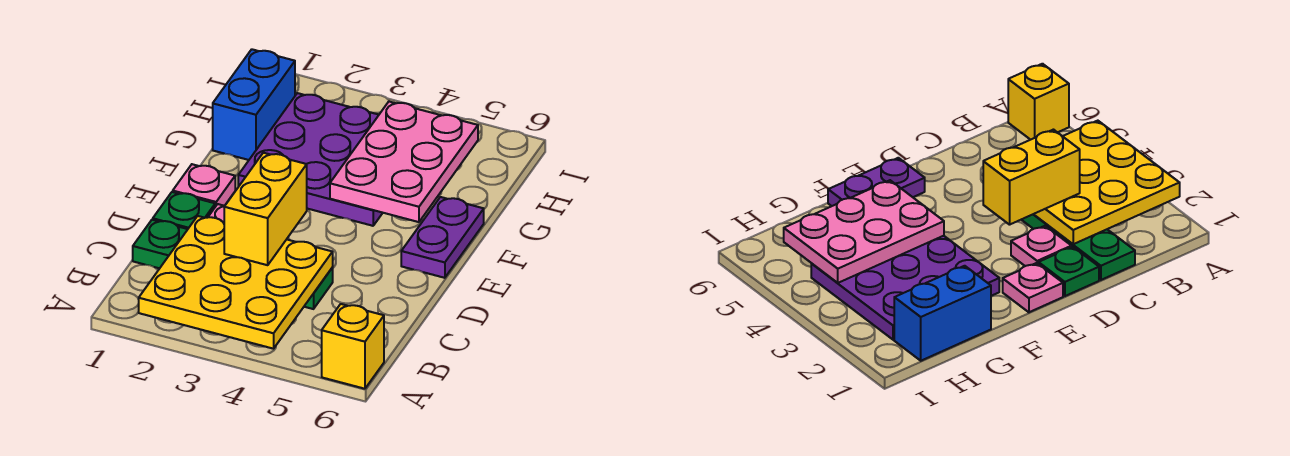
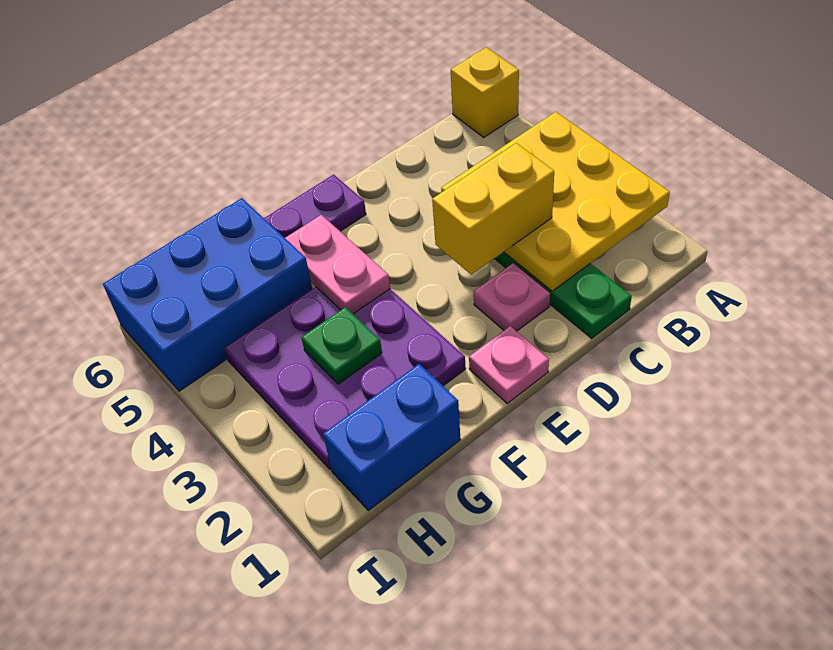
green plate D1 level 1 -> green plate G3 level 2
pink plate F4:H5 level 2 -> pink plate F4:F5 level 2
none -> blue brick G5:I6 level 1

